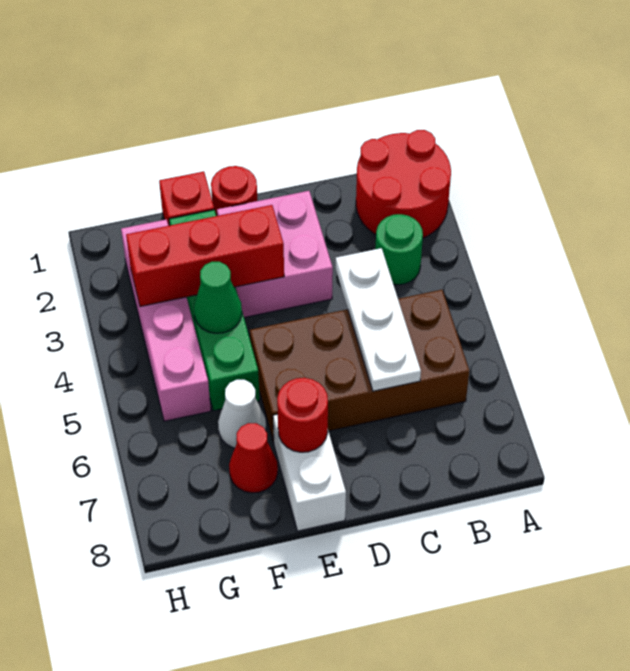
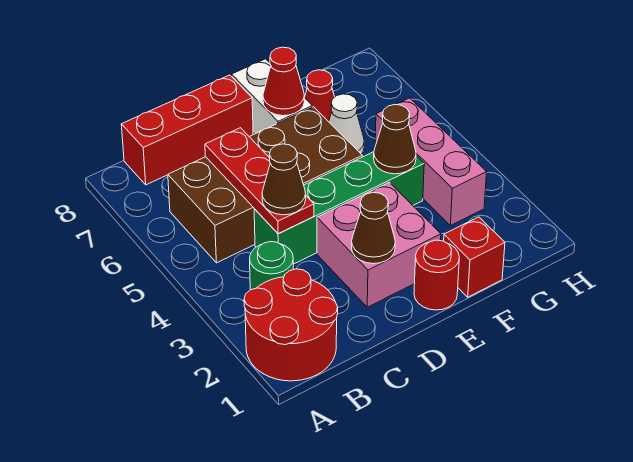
white plate C4:C6 level 2 -> red plate C4:C6 level 2
none -> brown cone C4 level 3
none -> brown cone D2 level 2
red brick E3:G3 level 2 -> red brick B8:D8 level 1
red round brick E7 level 2 -> red cone E7 level 2
green brick F2:F5 level 1 -> green brick C4:F4 level 1
green cone F4 level 2 -> brown cone F4 level 2
pink brick G2:G5 level 1 -> pink brick G3:G5 level 1

